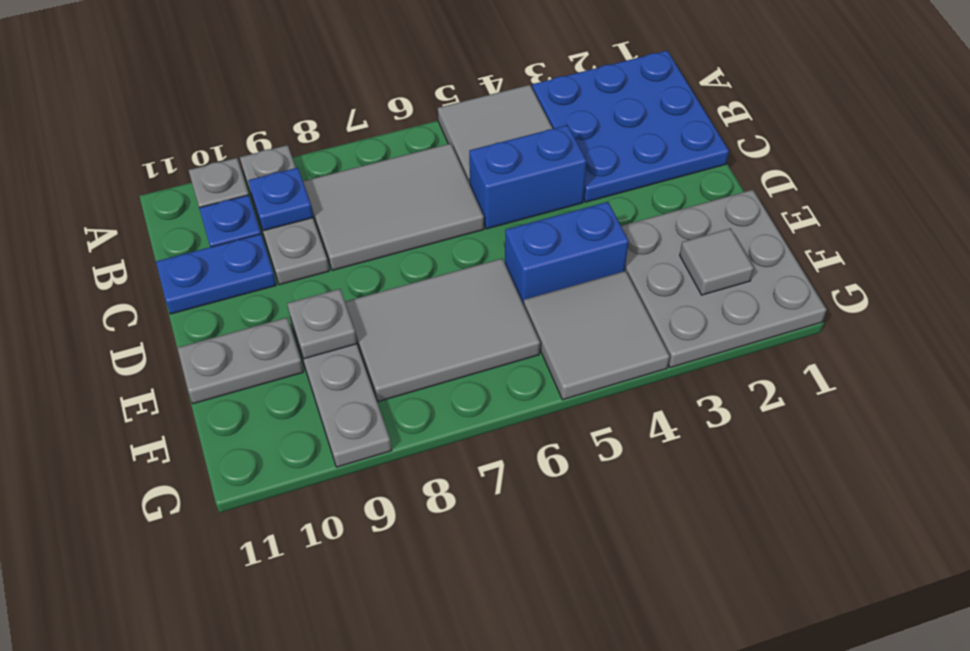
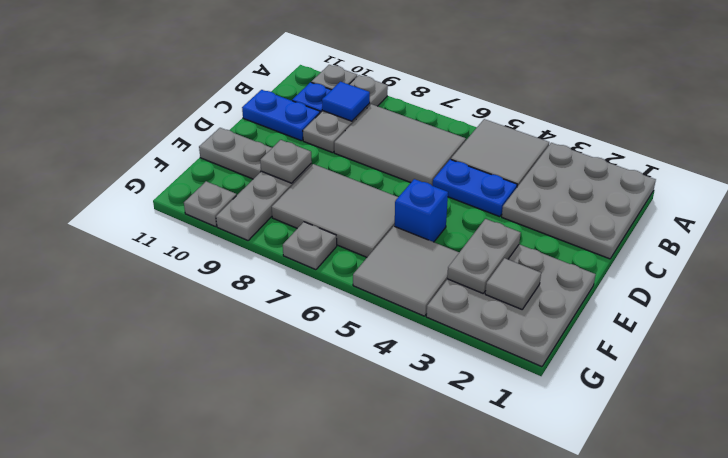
blue plate A1:C3 level 1 -> grey plate A1:C3 level 1
blue plate B9 level 2 -> blue tile B9 level 2
blue brick C4:C5 level 1 -> blue plate C4:C5 level 1
none -> grey plate E3:F3 level 2
blue brick E4:E5 level 1 -> blue brick E5 level 1
none -> grey plate G7 level 1
none -> grey plate G10 level 1

